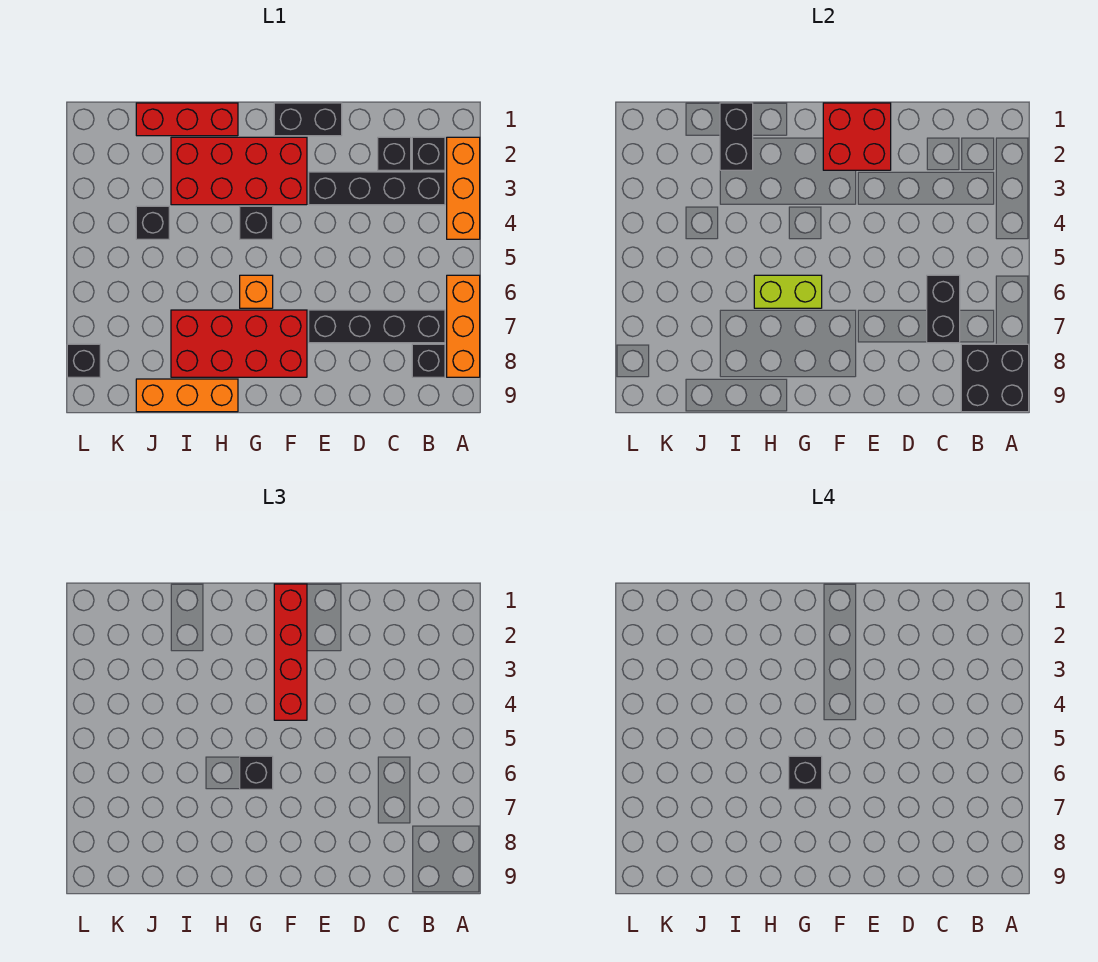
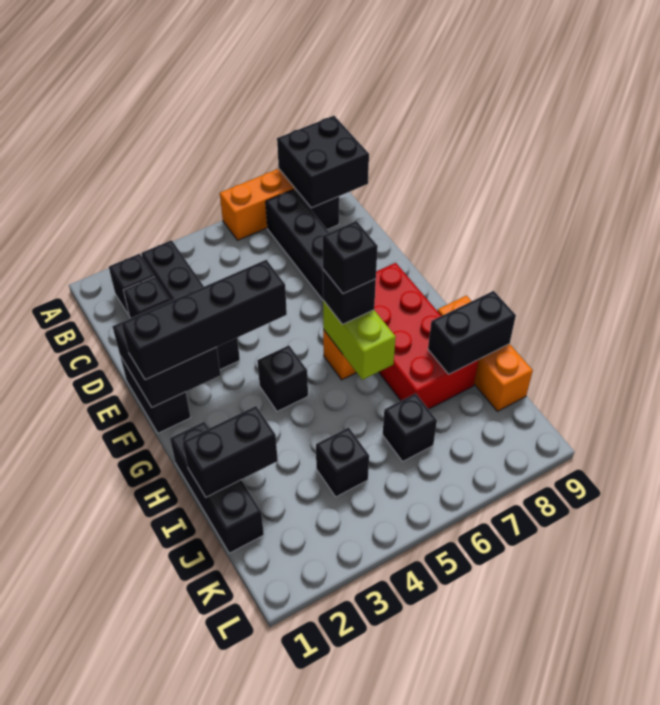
orange brick A2:A4 level 1 -> none
black brick C6:C7 level 2 -> black brick I8:I9 level 2
red brick E1:F2 level 2 -> black brick E1:F2 level 2
red brick F1:F4 level 3 -> black brick F1:F4 level 3
red brick F2:I3 level 1 -> none
red brick H1:J1 level 1 -> black brick H1:J1 level 1
black brick L8 level 1 -> black brick J6 level 1

